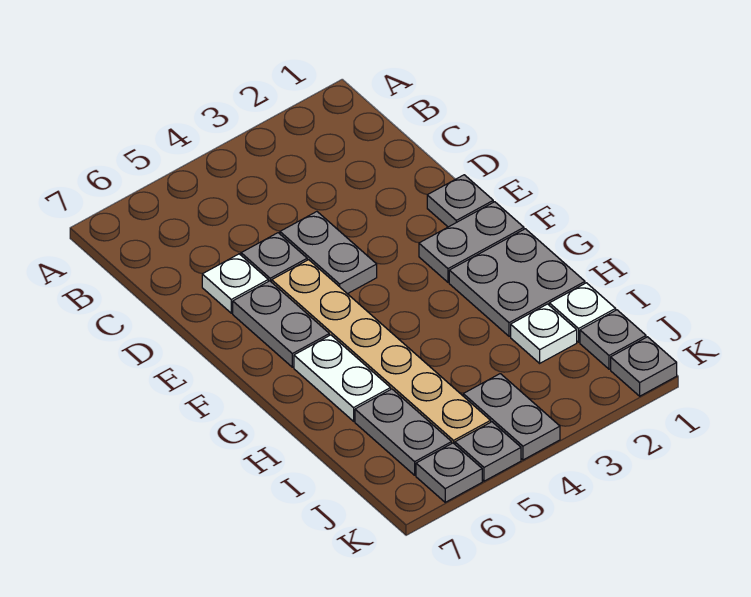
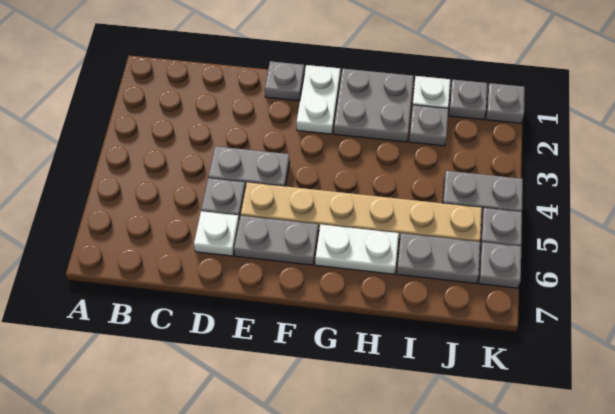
grey plate F1:F2 level 1 -> white plate F1:F2 level 1
white plate I2 level 1 -> grey plate I2 level 1

